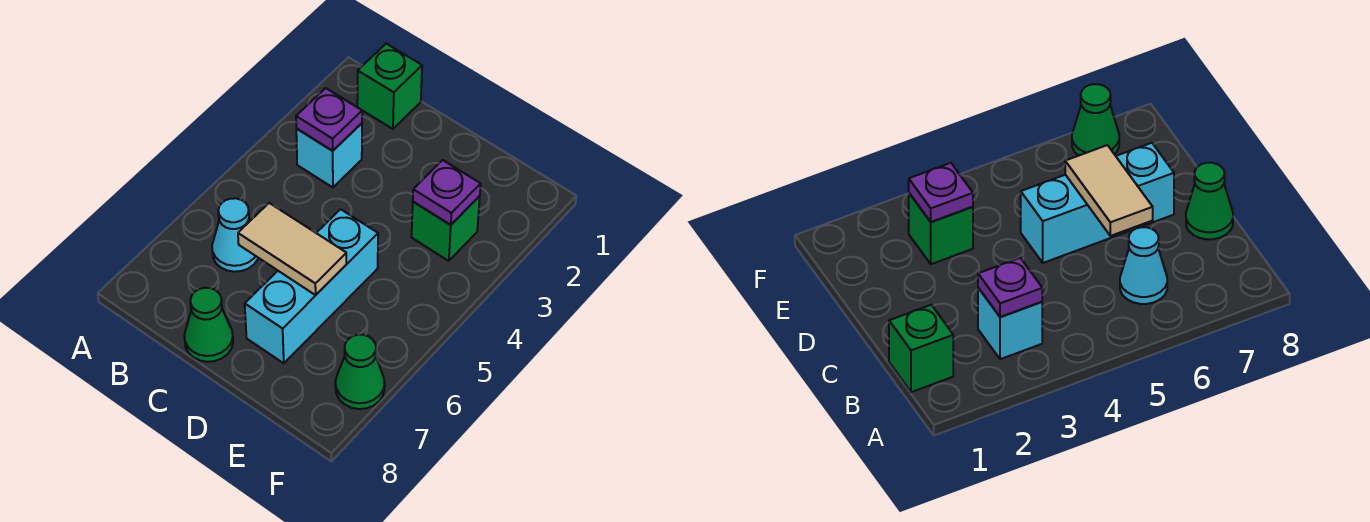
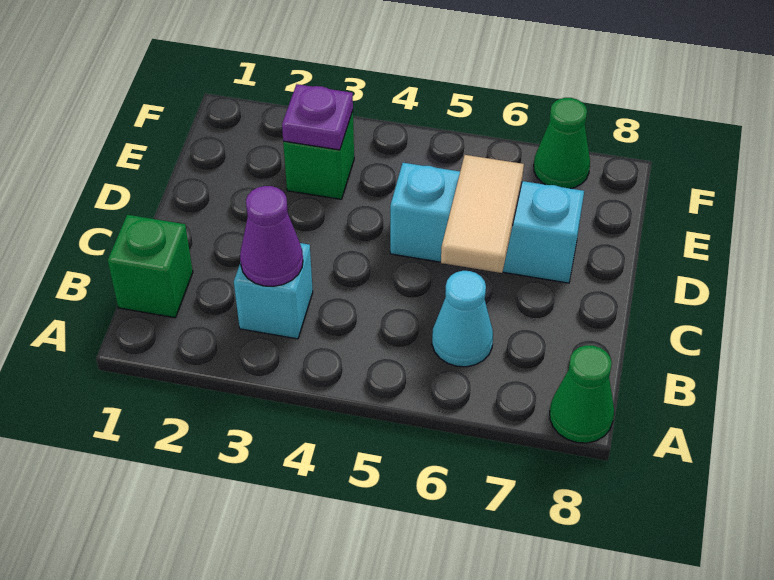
purple plate B3 level 2 -> purple cone B3 level 2
green cone C8 level 1 -> green cone A8 level 1

